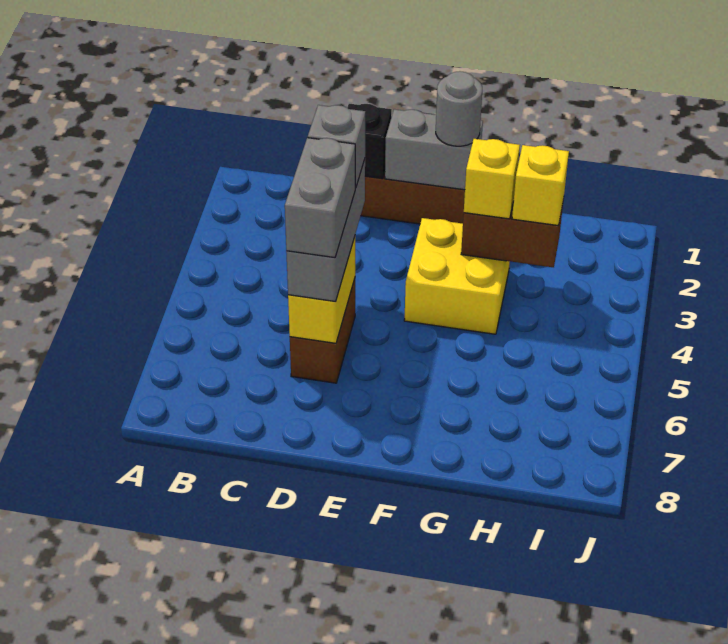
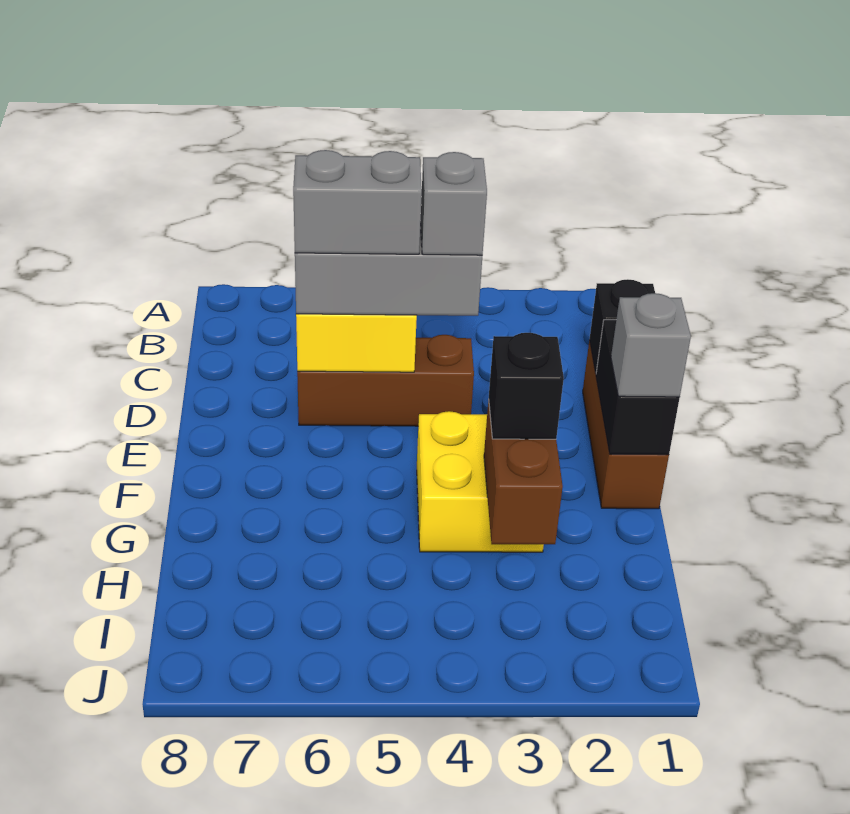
brown brick D5:D6 level 1 -> brown brick D4:D6 level 1
grey brick E1:F1 level 2 -> black brick E1:F1 level 2
grey round brick F1 level 3 -> grey brick F1 level 3
yellow brick G3 level 3 -> black brick G3 level 3
yellow brick H3 level 3 -> none

